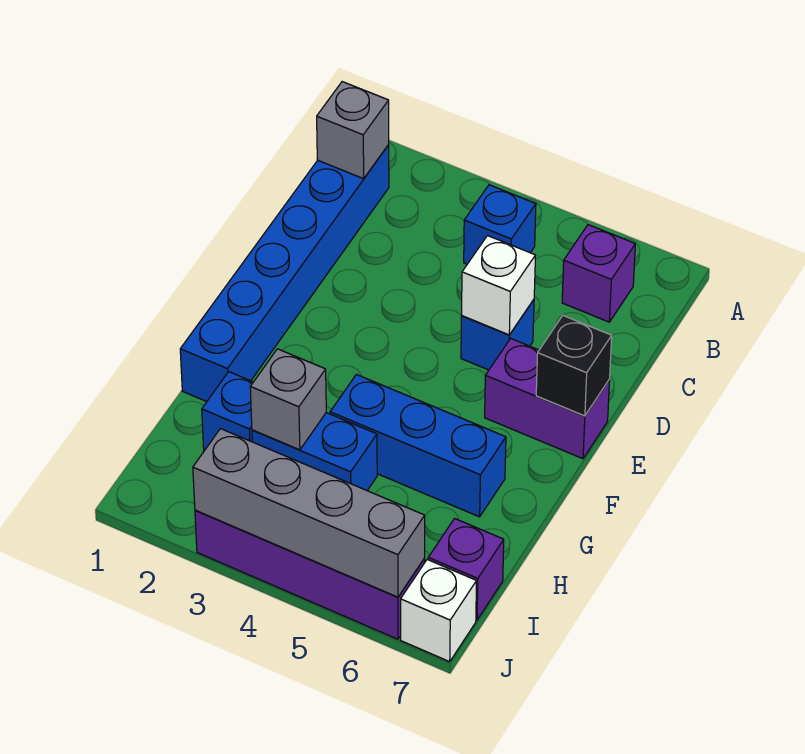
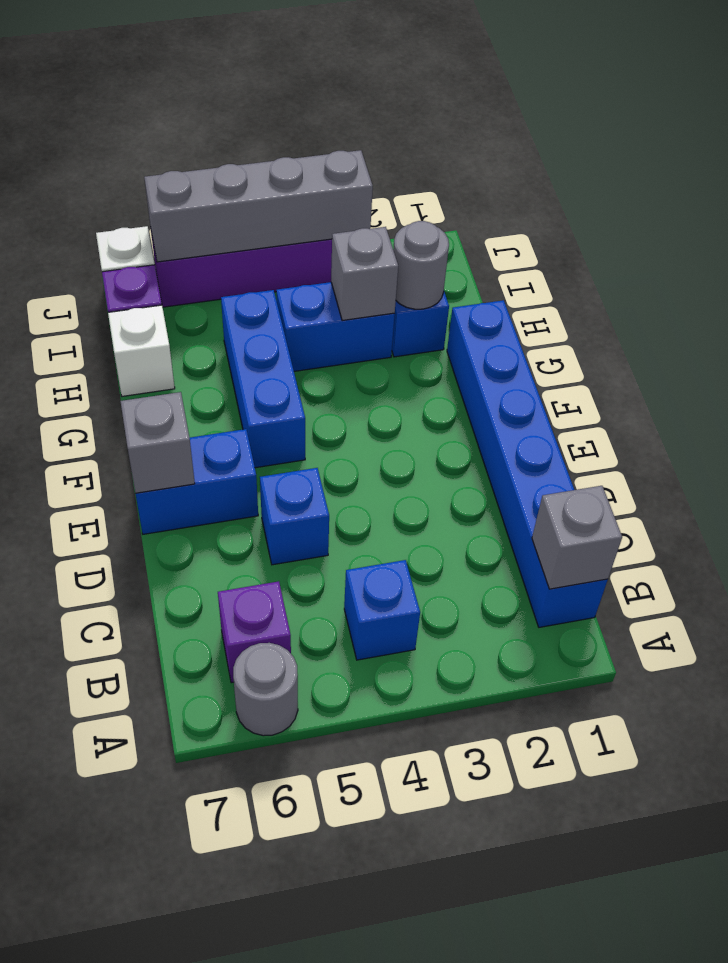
none -> grey round brick A6 level 1
white brick D5 level 2 -> white brick H7 level 1
purple brick E6:E7 level 1 -> blue brick E6:E7 level 1
black brick E7 level 2 -> grey brick E7 level 2
blue brick G4:G6 level 1 -> blue brick F5:H5 level 1
none -> grey round brick H2 level 2

